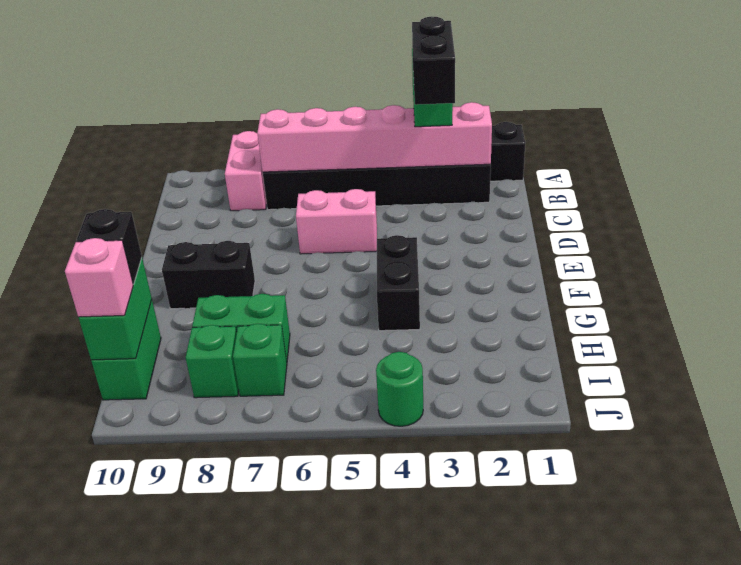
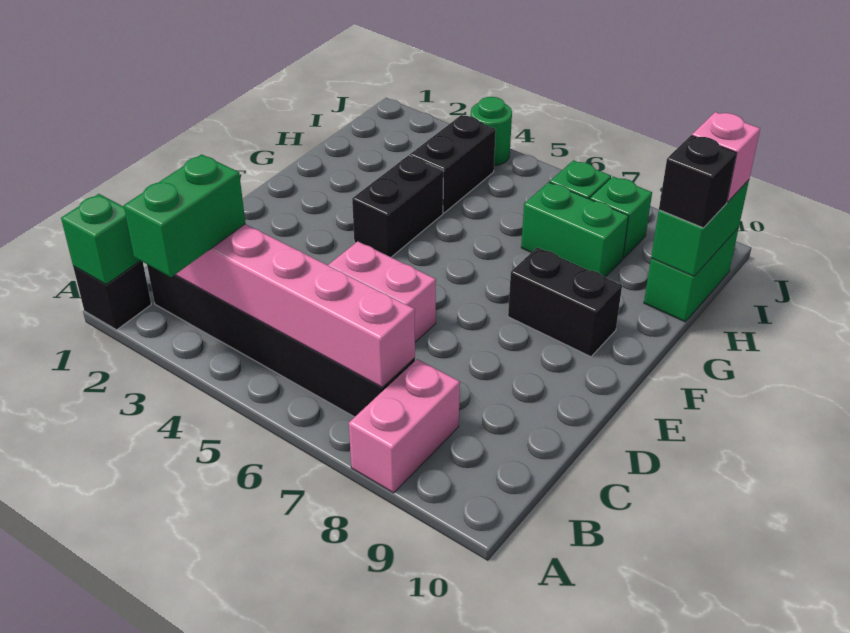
none -> green brick A1 level 2
black brick B3:C3 level 4 -> black brick H4:I4 level 1

